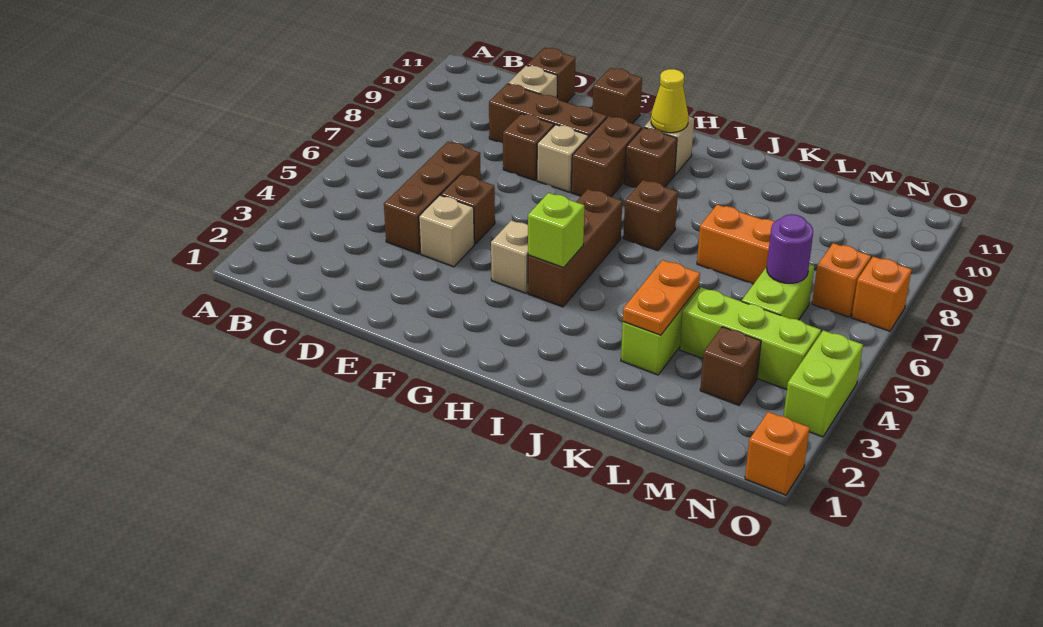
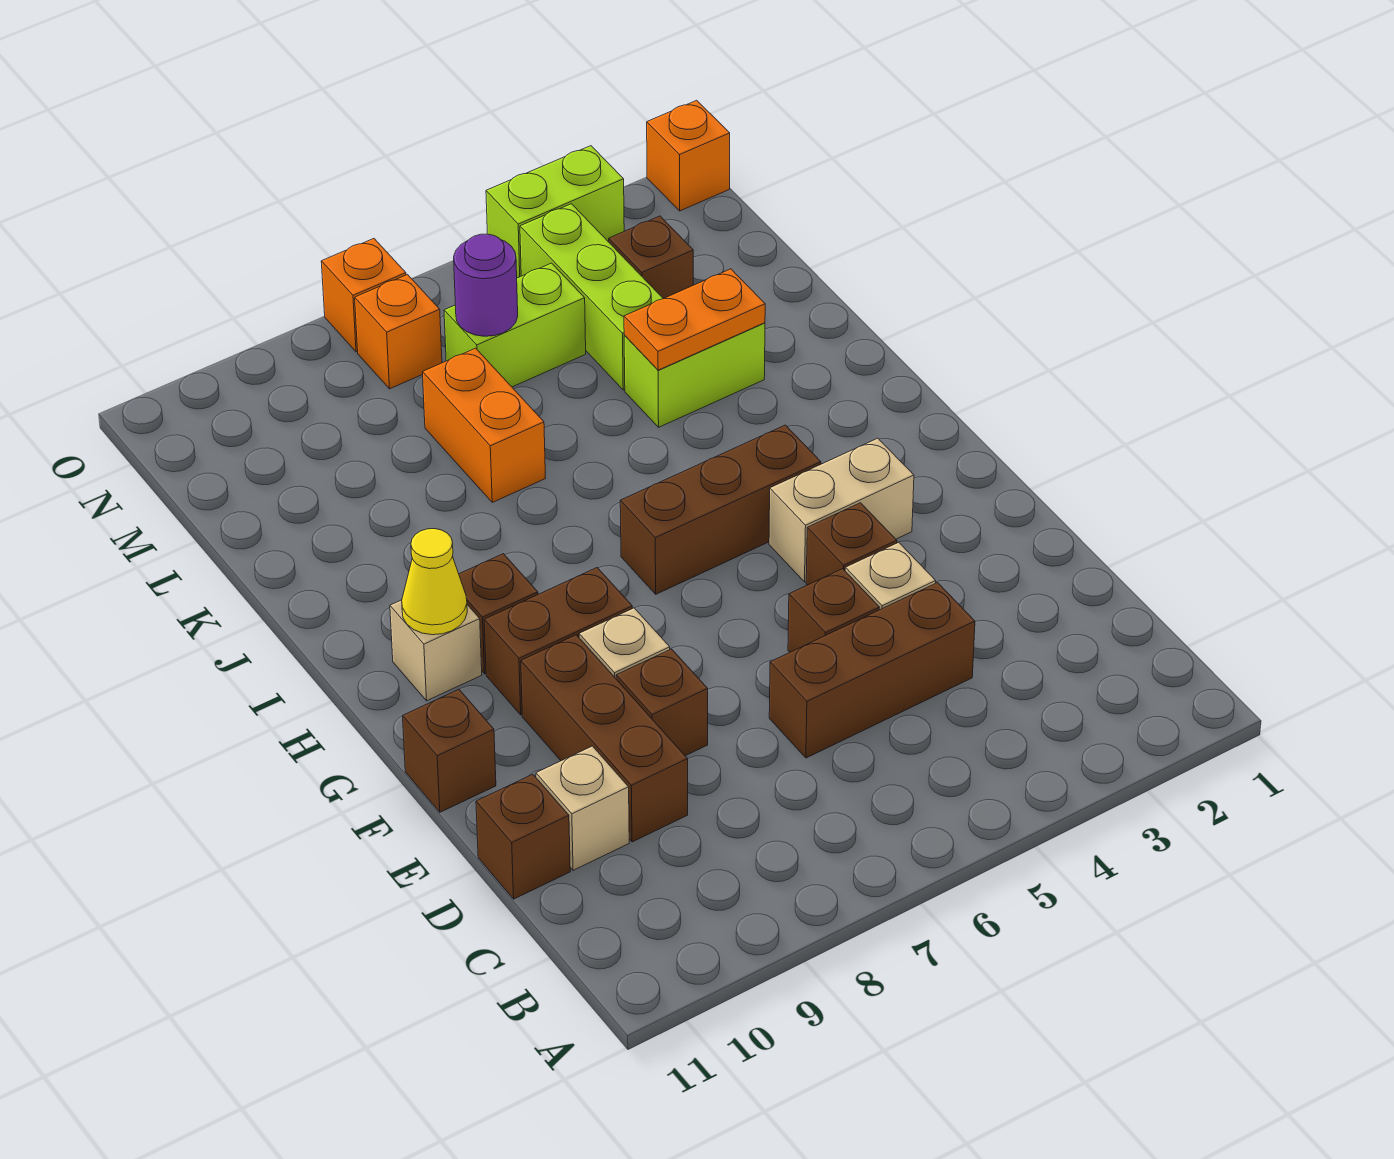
tan brick G4 level 1 -> tan brick G3:G4 level 1
lime brick H4 level 2 -> none
brown brick I7 level 1 -> brown brick F4 level 1

